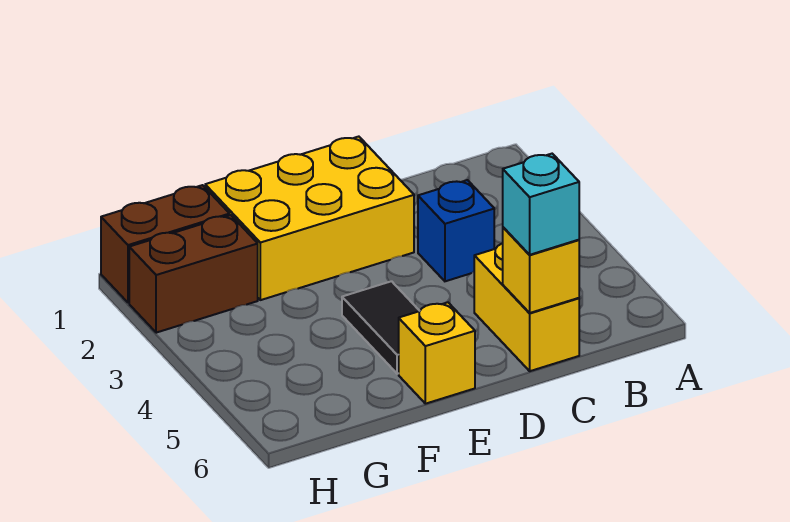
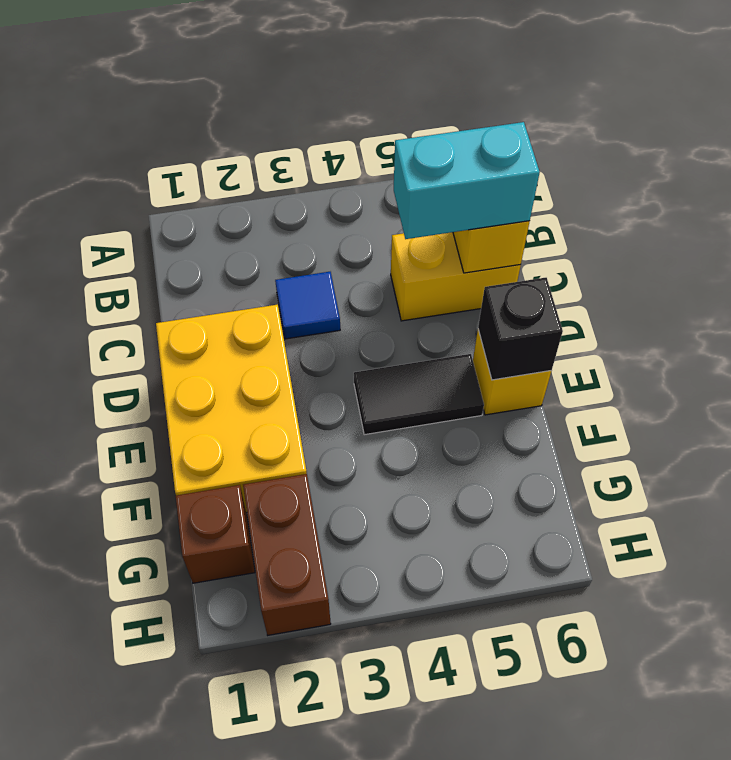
blue brick C3 level 1 -> blue tile C3 level 1
cyan brick C6 level 3 -> cyan brick C5:C6 level 3
none -> black brick E6 level 2
brown brick G1:H1 level 1 -> brown brick G1 level 1

